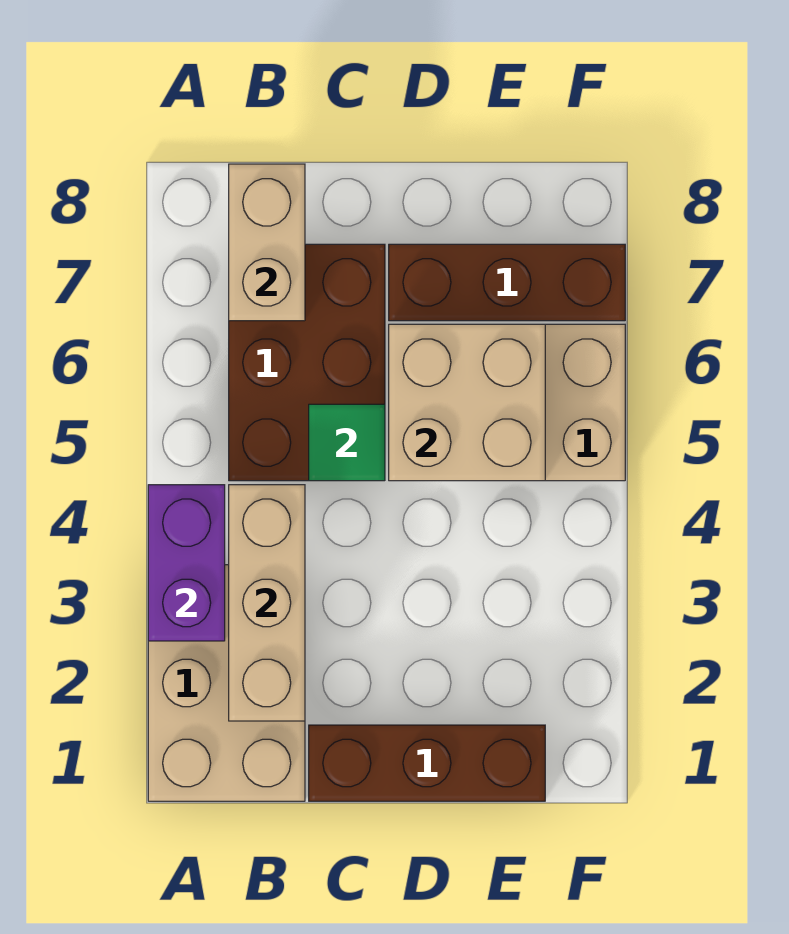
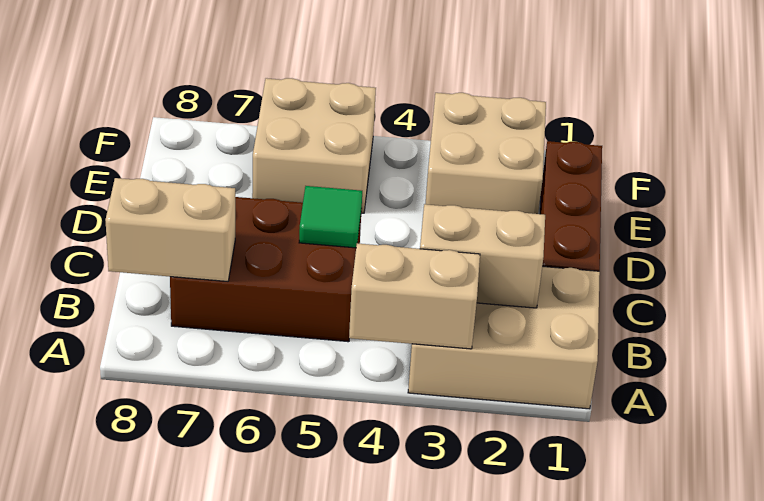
purple brick A3:A4 level 2 -> tan brick A3:A4 level 2
tan brick B2:B4 level 2 -> tan brick B2:B3 level 2
tan brick D5:E6 level 2 -> tan brick E2:F3 level 1
brown brick D7:F7 level 1 -> none

